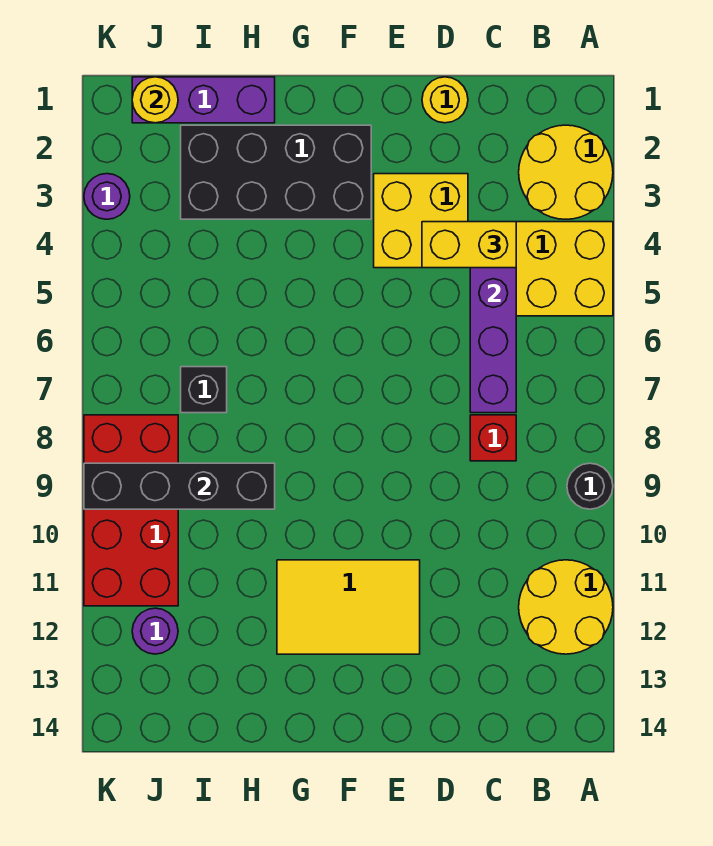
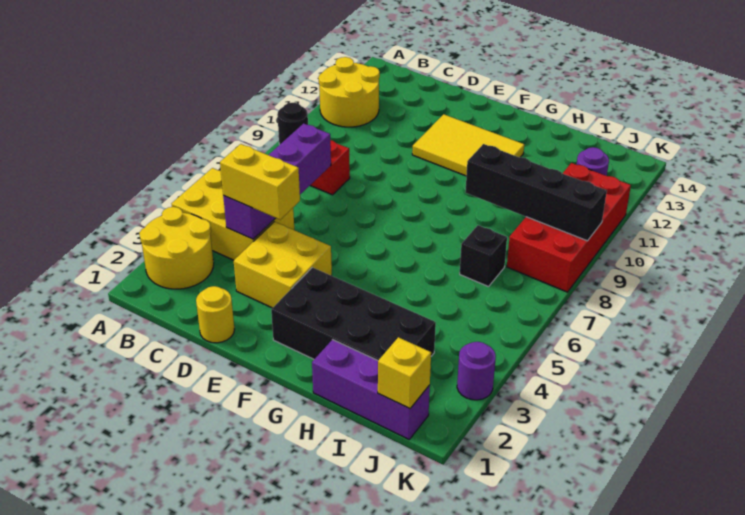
yellow round brick J1 level 2 -> yellow brick J1 level 2

